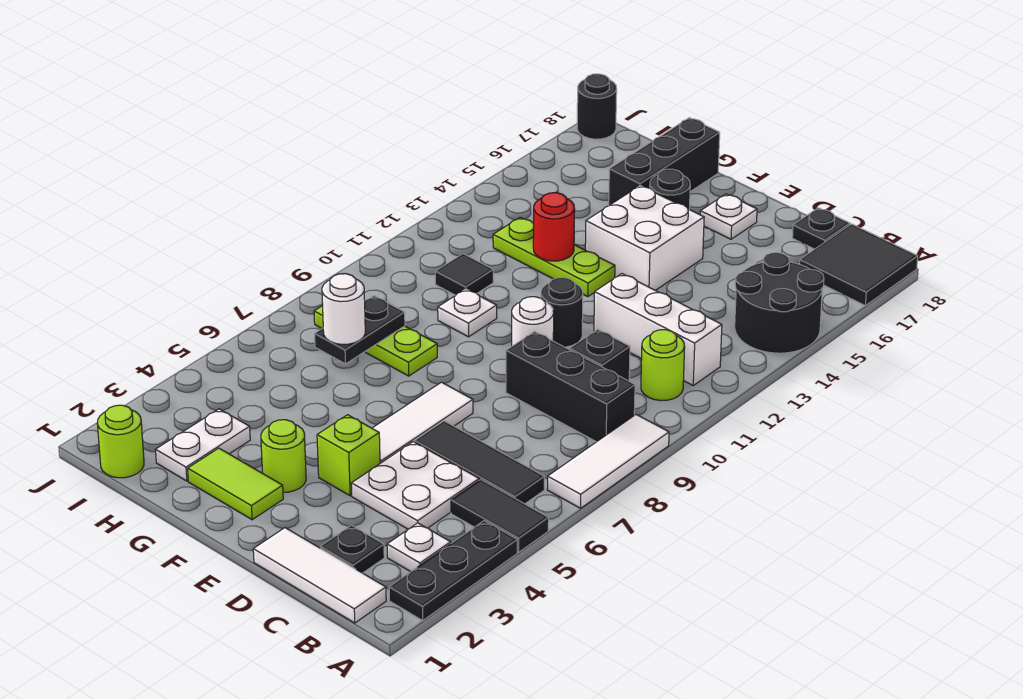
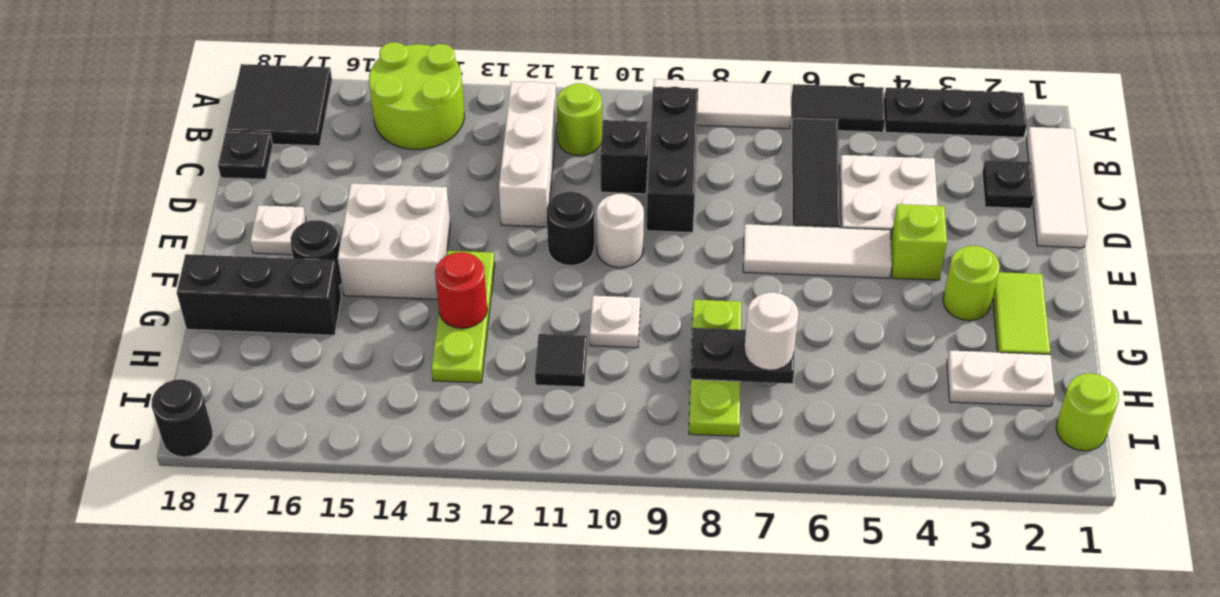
black tile A5:B5 level 1 -> black tile A5:A6 level 1
black round brick A14:B15 level 1 -> lime round brick A14:B15 level 1
white plate B3 level 1 -> none

